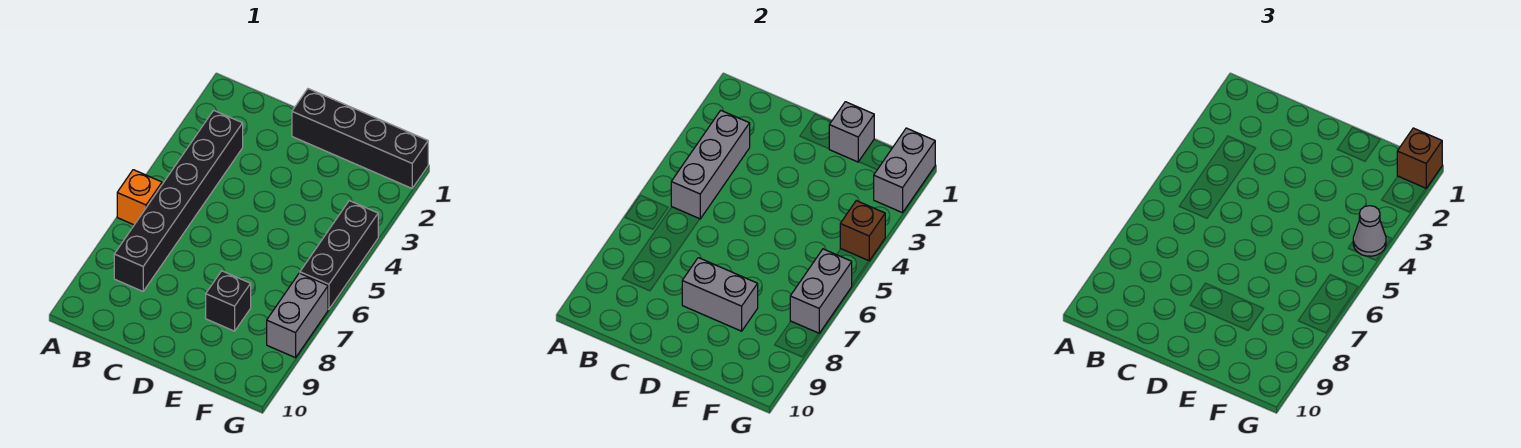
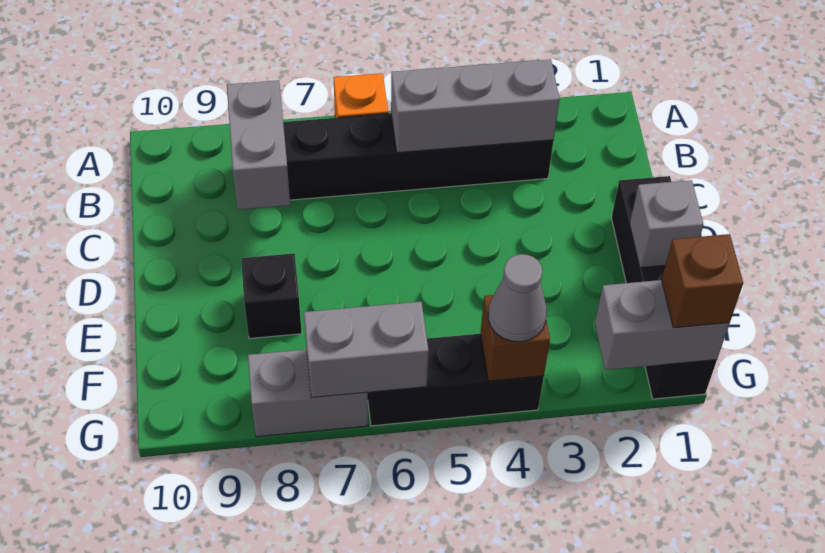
grey brick D8:E8 level 2 -> grey brick B8:C8 level 2

